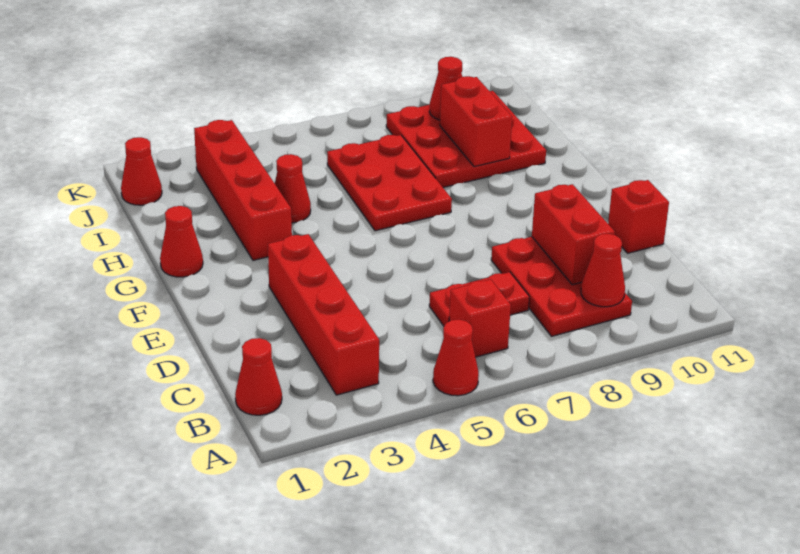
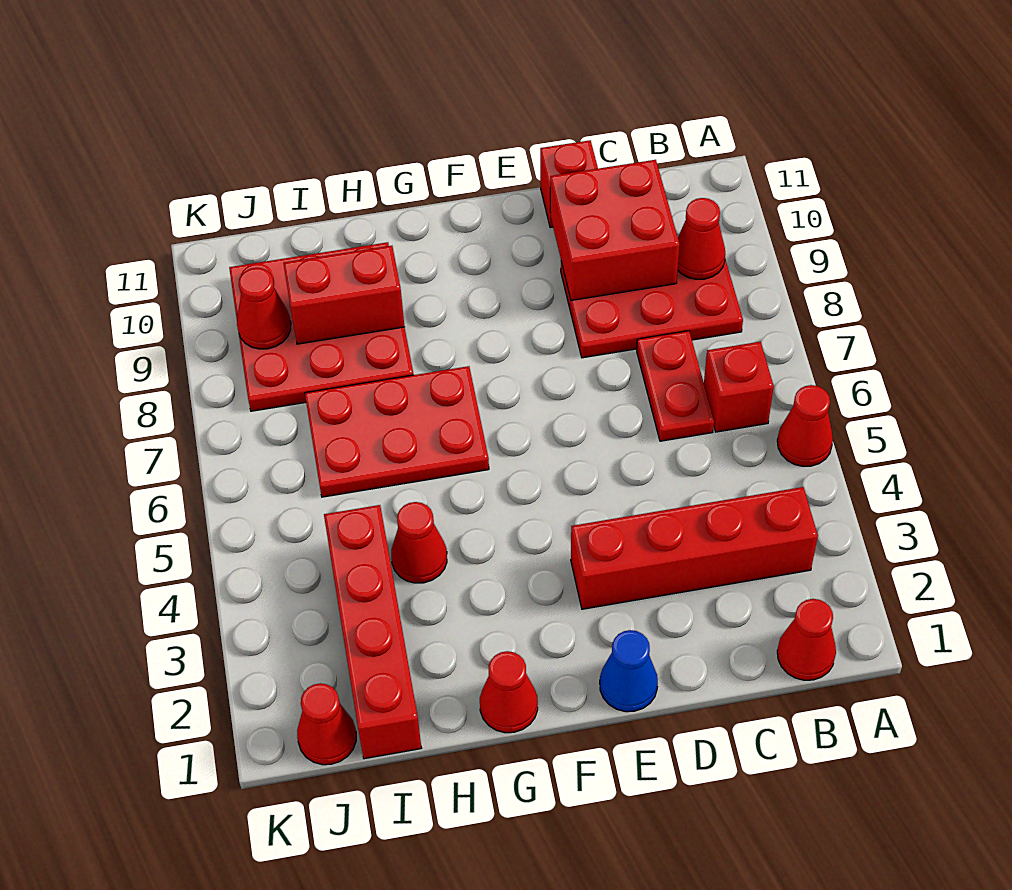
red brick C9:D9 level 2 -> red brick C9:D10 level 2
none -> blue cone E1 level 1
red brick G3:J3 level 1 -> red brick I1:I4 level 1

